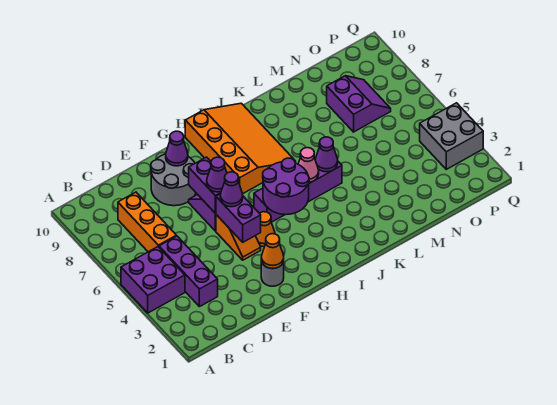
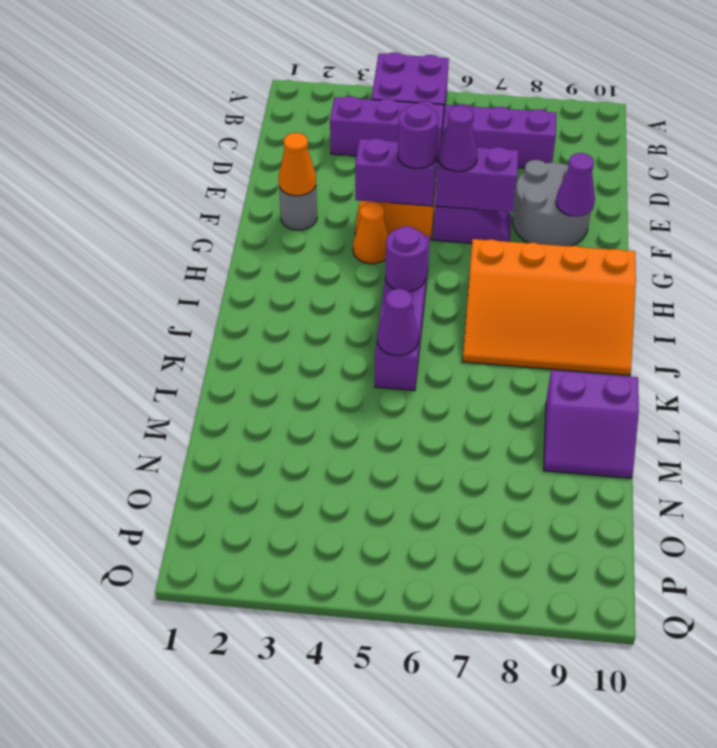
orange brick C6:C8 level 1 -> purple brick C6:C8 level 1
purple cone F5 level 3 -> purple round brick F5 level 3
purple round brick H4:I5 level 2 -> purple round brick I5 level 2
pink cone J5 level 2 -> none
purple slope N7:O8 level 1 top N -> purple slope L9:M10 level 1 top L
grey brick P3:Q4 level 1 -> none

